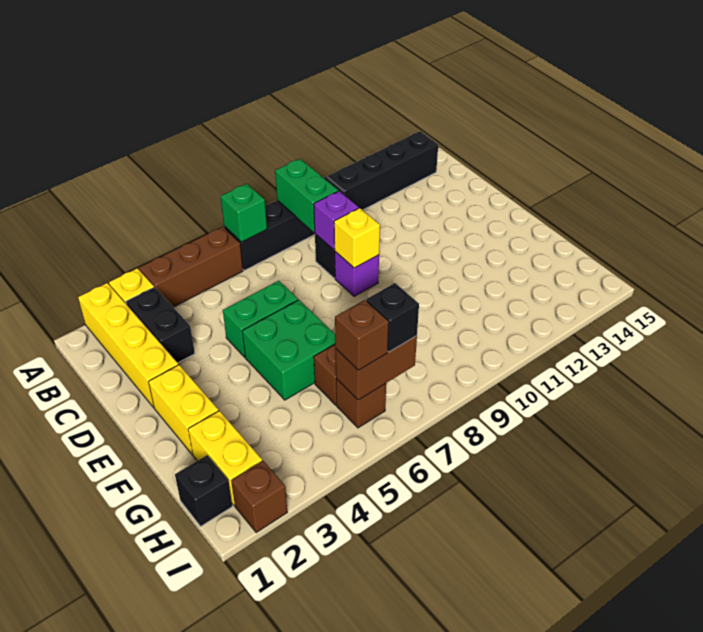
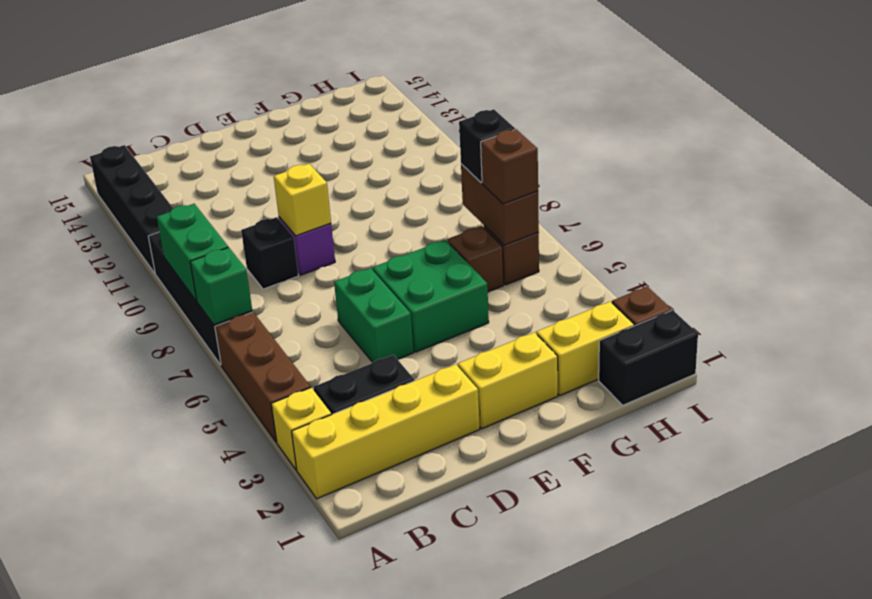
green brick A9:B9 level 2 -> green brick A8:A9 level 2
purple brick C9 level 2 -> none
black brick H1 level 1 -> black brick H1:I1 level 1

